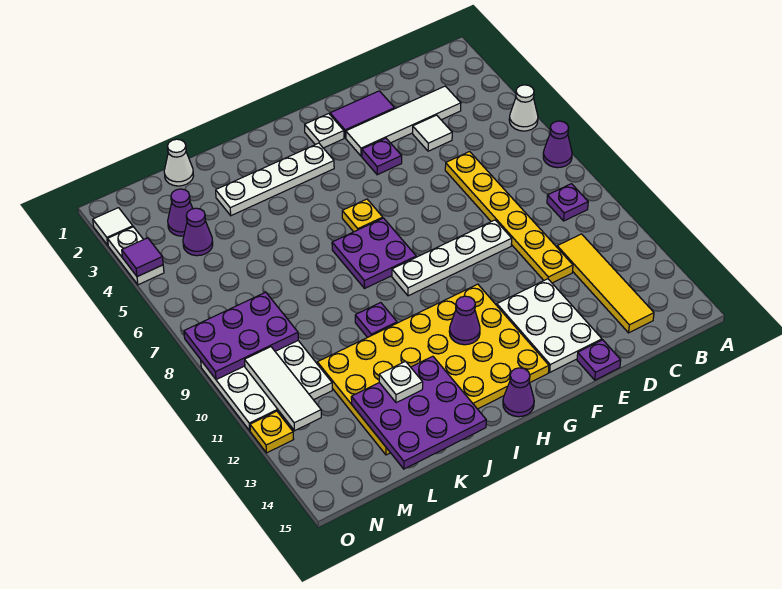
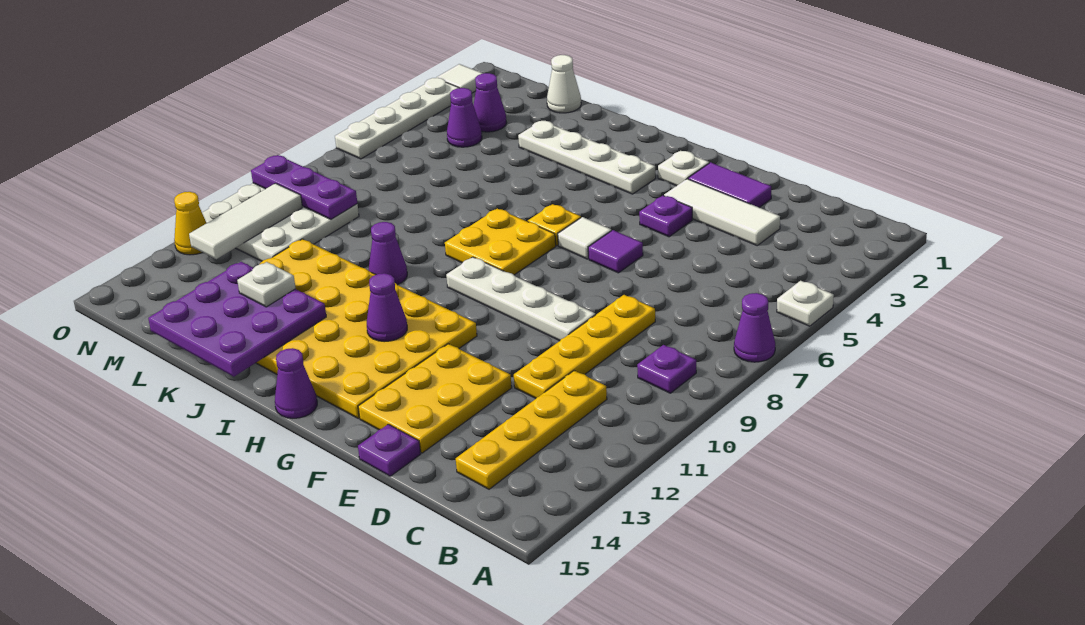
white cone A5 level 1 -> white plate A5 level 1
white tile C3:F3 level 1 -> white tile D3:F3 level 1
yellow tile C11:C14 level 1 -> yellow plate C11:C14 level 1
white tile D4 level 1 -> white tile G6 level 1
yellow plate D6:D11 level 1 -> yellow plate D8:D11 level 1
white plate E12:F14 level 1 -> yellow plate E12:F14 level 1
purple plate H7:I8 level 1 -> yellow plate H7:I8 level 1
purple plate J10 level 1 -> purple cone J10 level 1
purple plate M8:O9 level 2 -> purple plate M9:O9 level 2
white plate O3:O4 level 1 -> white plate O3:O6 level 1
purple tile O4 level 2 -> purple tile F6 level 1
yellow plate O12 level 1 -> yellow cone O12 level 1

